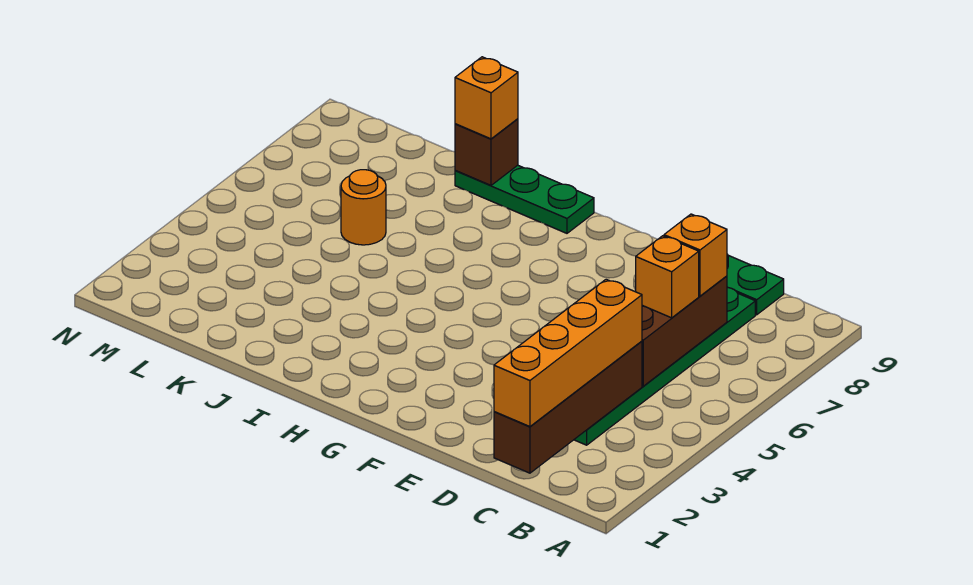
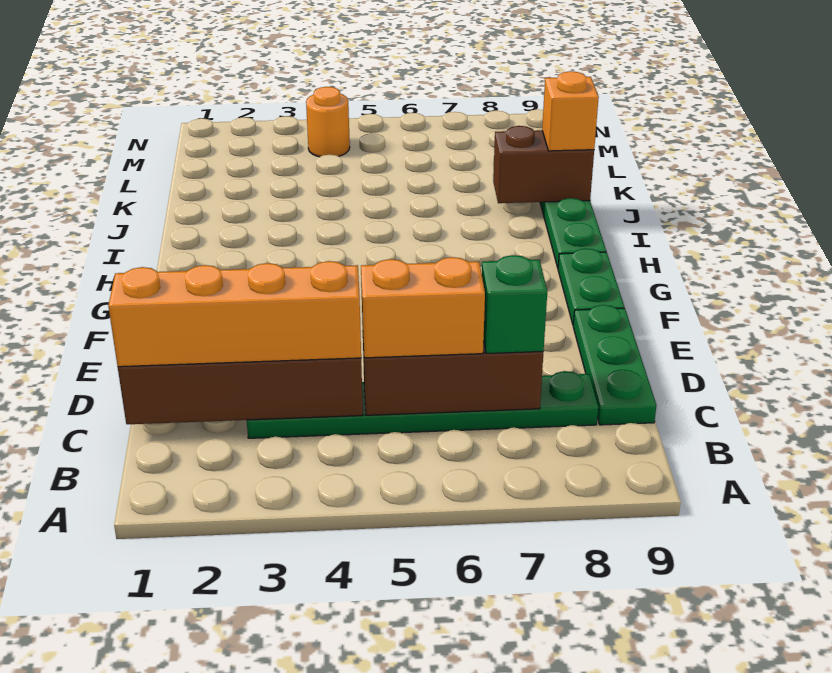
orange brick C6 level 3 -> orange brick C5:C6 level 3
orange brick C7 level 3 -> green brick C7 level 3
none -> green plate F9:G9 level 1
brown brick J9 level 2 -> brown brick J8:J9 level 2
orange round brick K6 level 1 -> orange round brick M4 level 1

